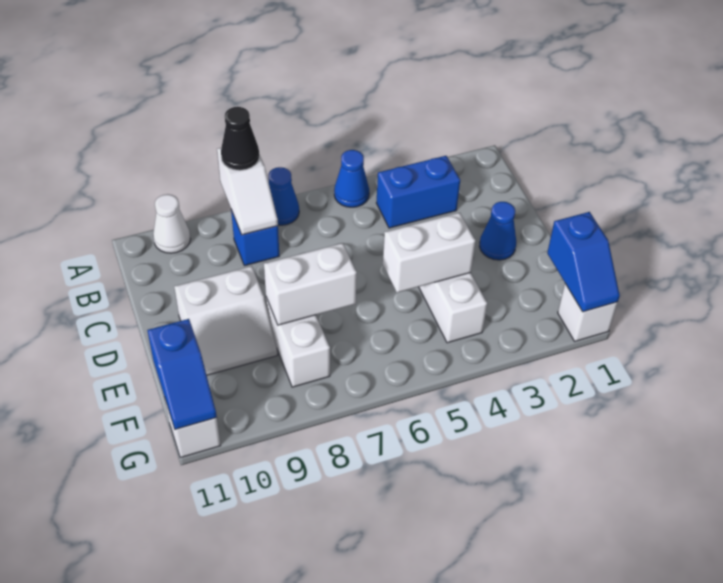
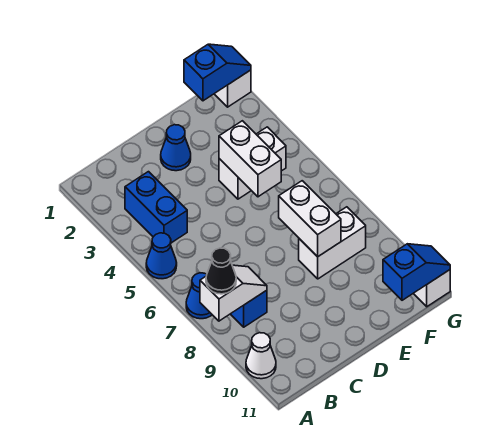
white slope D9:E10 level 1 top D -> none

